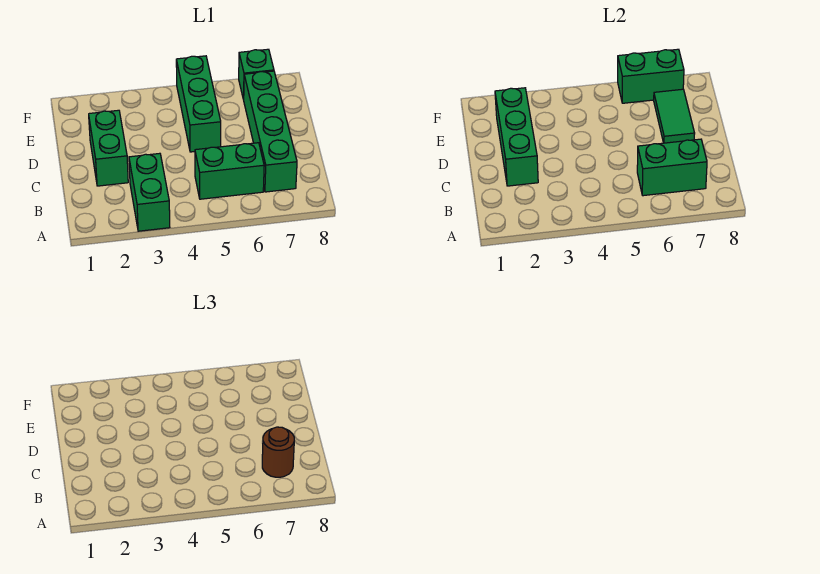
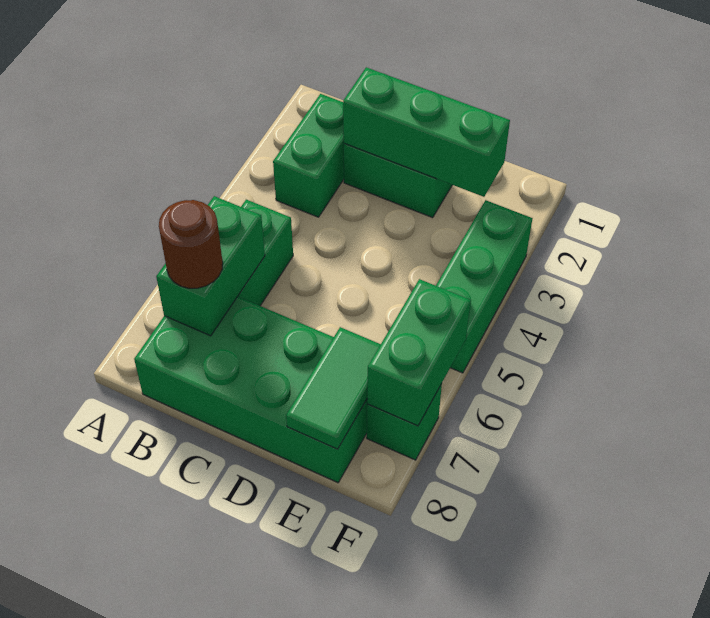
green brick A3:B3 level 1 -> green brick B2:B3 level 1
green brick B7:E7 level 1 -> green brick B7:E8 level 1
green brick D5:F5 level 1 -> green brick F3:F5 level 1
green tile D7:E7 level 2 -> green tile E7:E8 level 2

